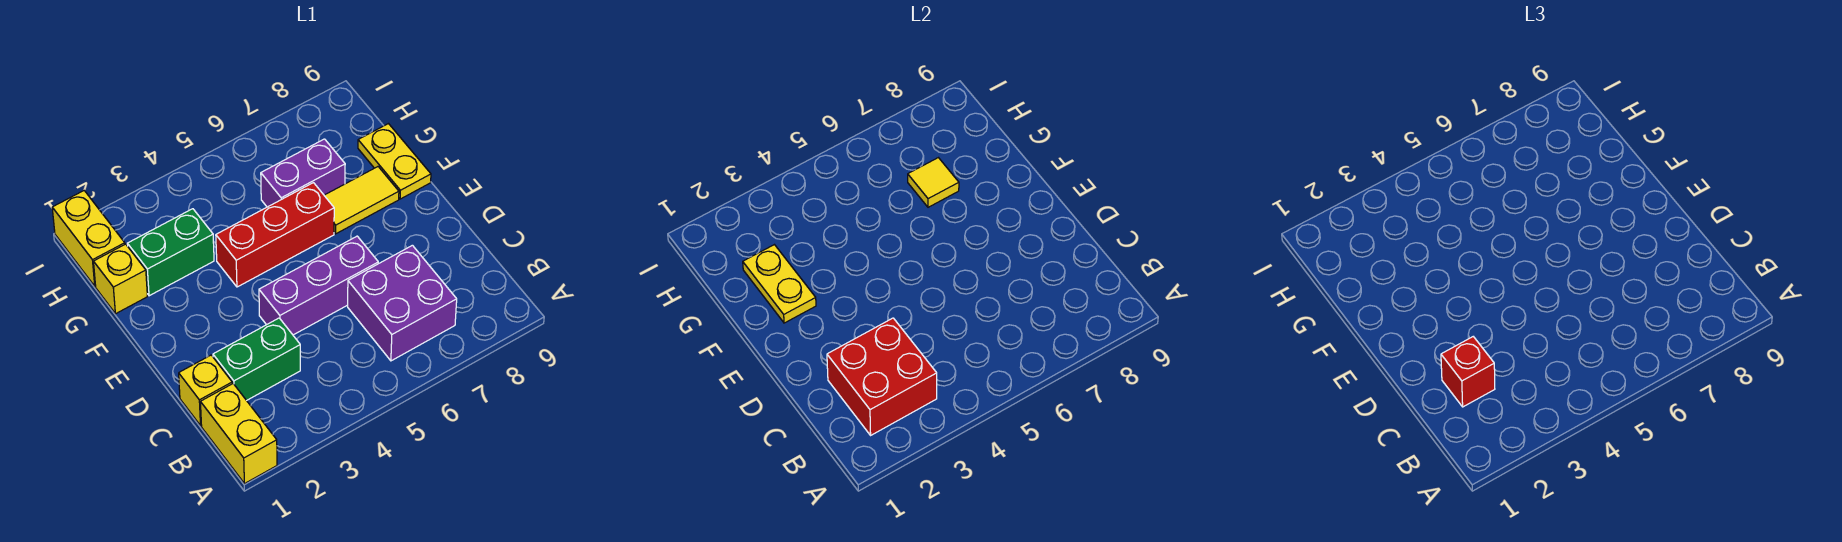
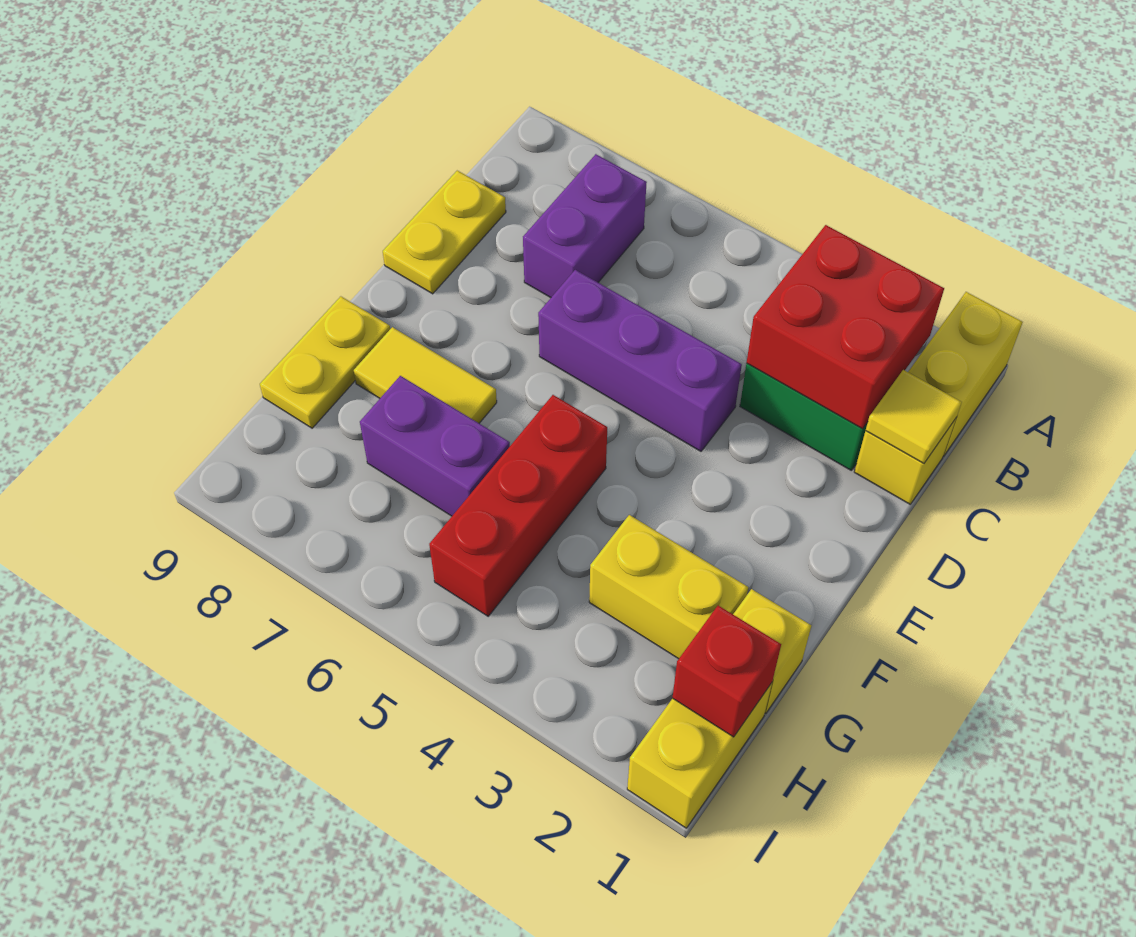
purple brick B6:C7 level 1 -> purple brick B7:C7 level 1
red brick C2 level 3 -> red brick H1 level 2
yellow plate F2:G2 level 2 -> yellow plate C9:D9 level 1
red brick F4:F6 level 1 -> red brick F5:H5 level 1
green brick G2:G3 level 1 -> yellow brick G2:G3 level 1
yellow tile G7 level 2 -> yellow tile C1 level 2

